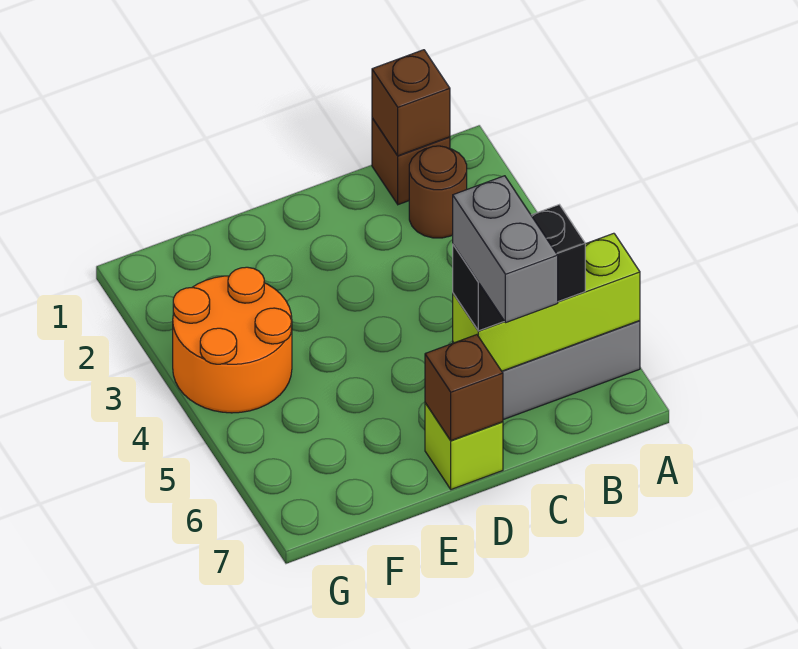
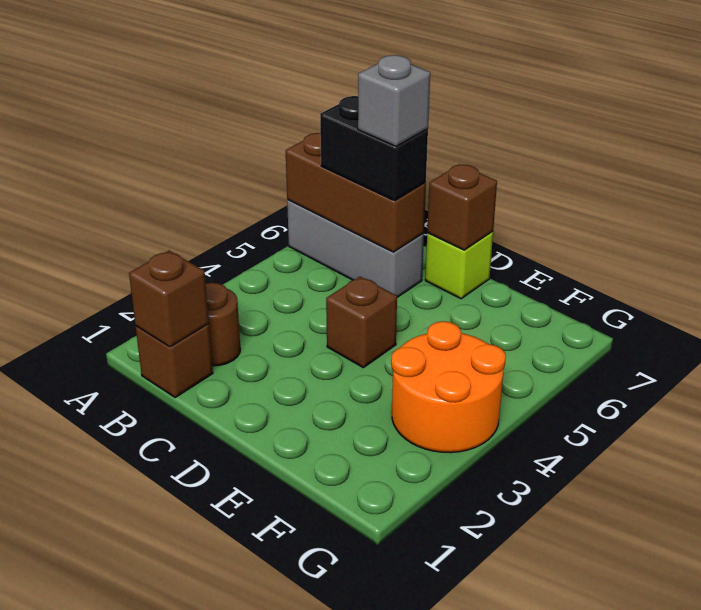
lime brick A6:C6 level 2 -> brown brick A6:C6 level 2
grey brick C6:C7 level 4 -> grey brick C6 level 4
none -> brown brick D4 level 1

